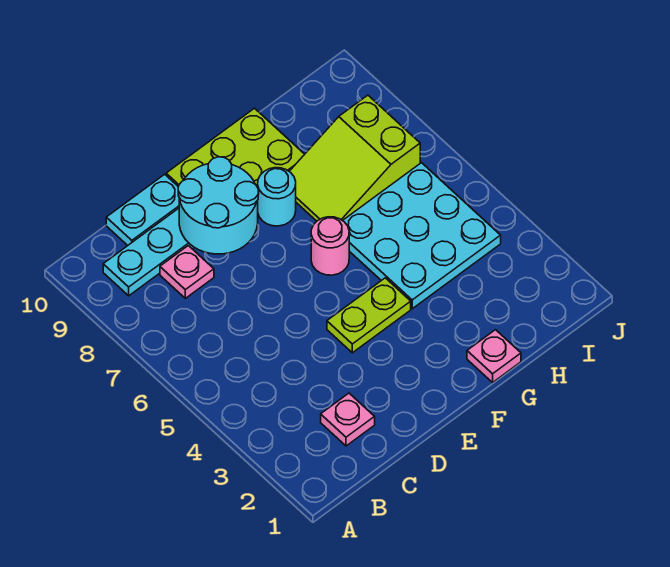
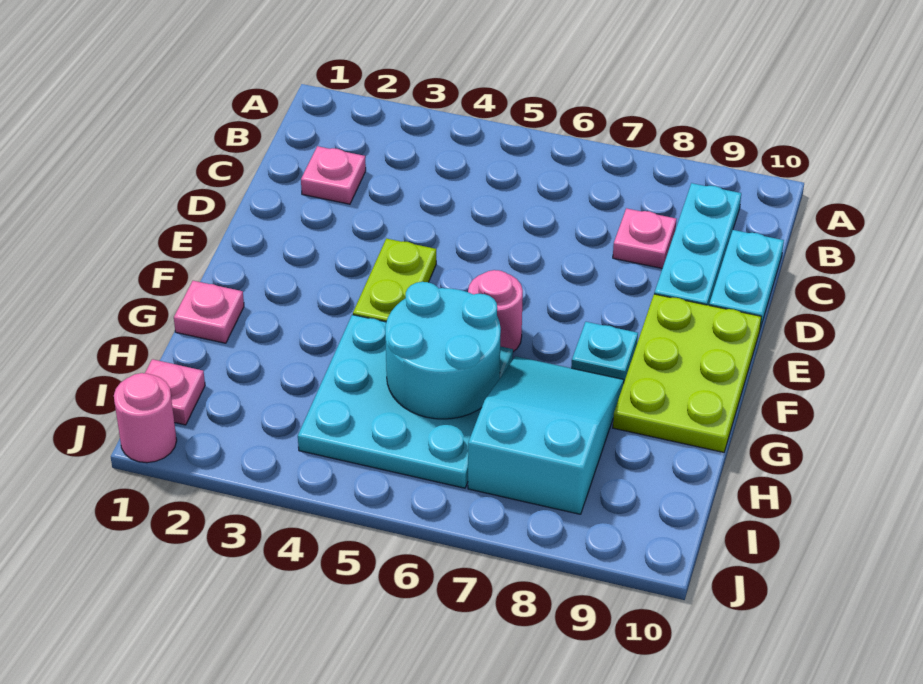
cyan round brick D8:E9 level 2 -> cyan round brick G5:H6 level 2
cyan round brick F8 level 1 -> cyan plate F8 level 1
lime slope G7:I8 level 1 top I -> cyan slope G7:I8 level 1 top I
none -> pink plate I1 level 1
none -> pink round brick J1 level 1

